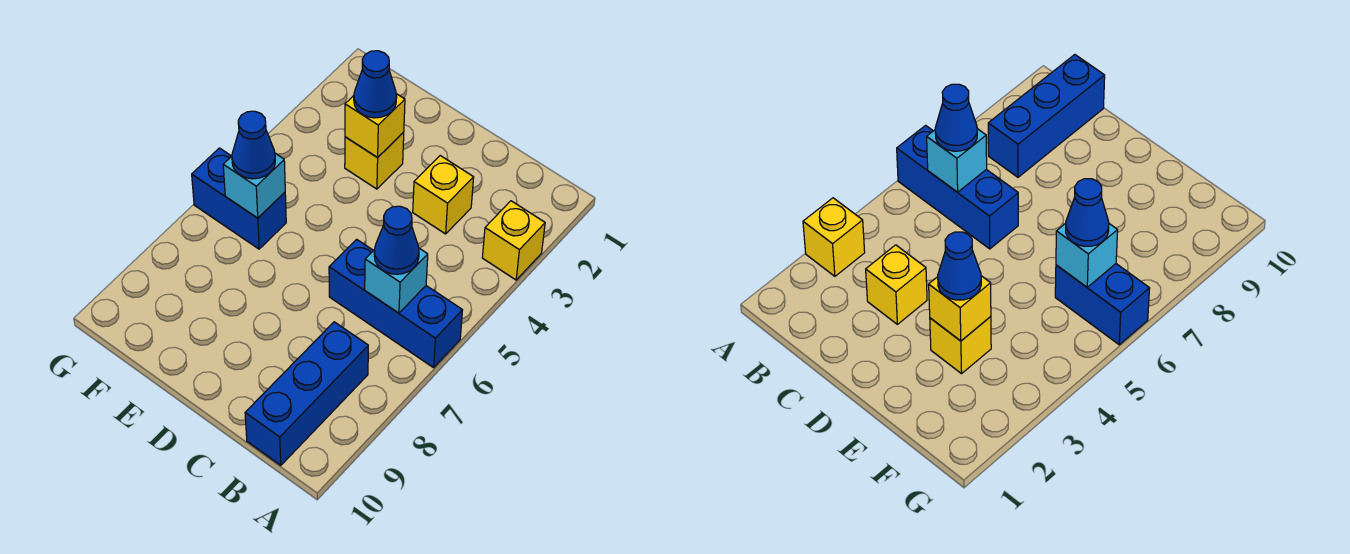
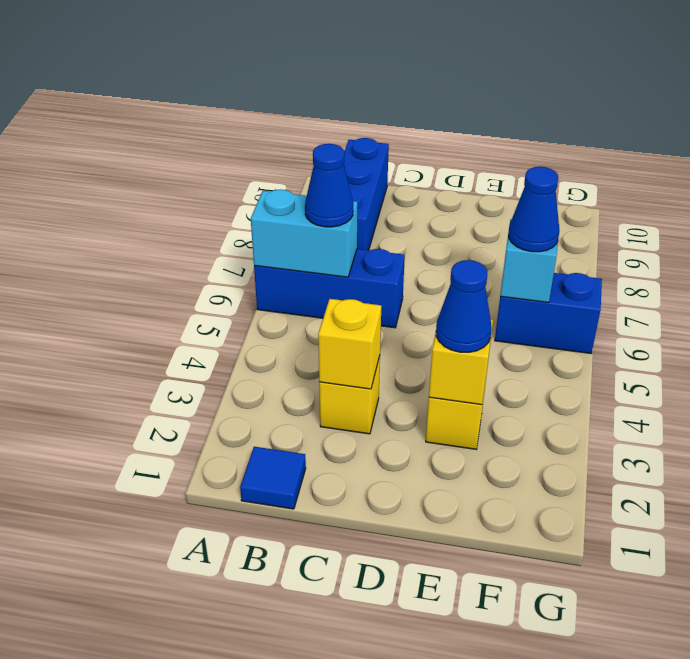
yellow brick A3 level 1 -> yellow brick C3 level 2
none -> blue tile B1 level 1
cyan brick B6 level 2 -> cyan brick A6:B6 level 2

